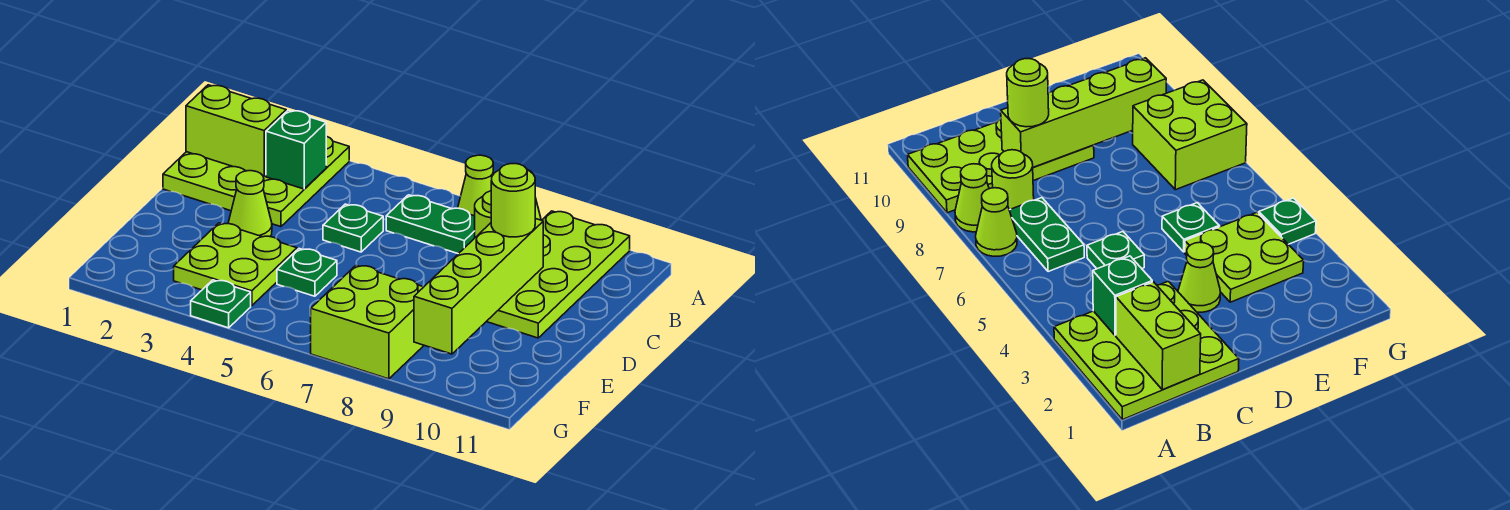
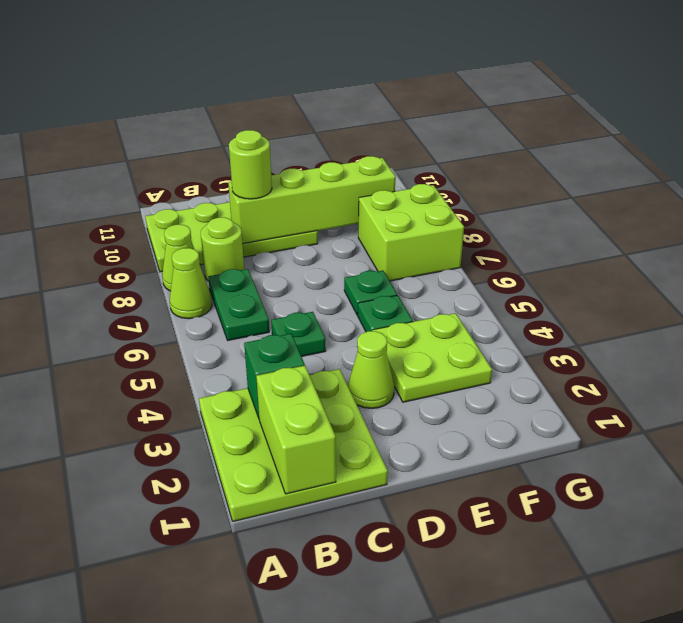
green plate G4 level 1 -> green plate E6 level 1

